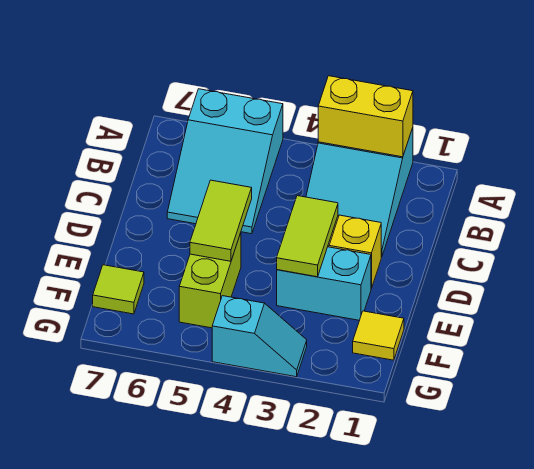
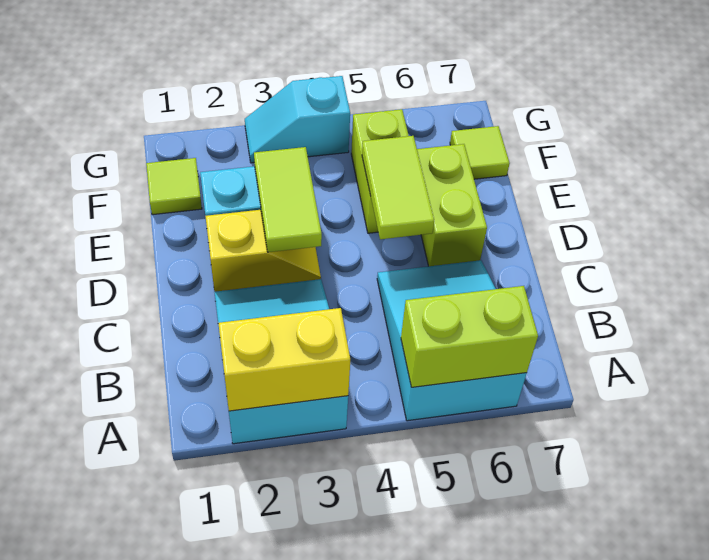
none -> lime brick A5:A6 level 2
none -> lime brick D6:E6 level 1
yellow tile F1 level 1 -> lime tile F1 level 1

